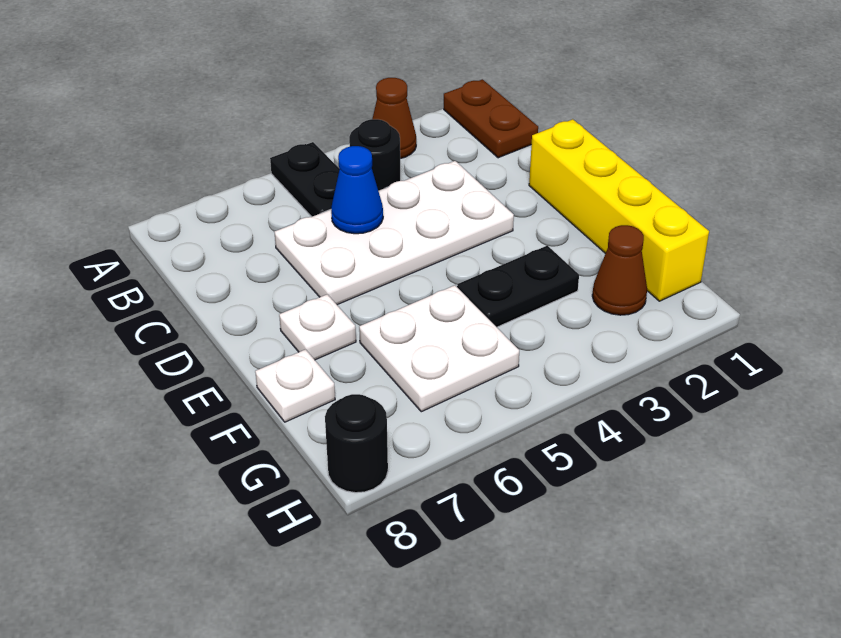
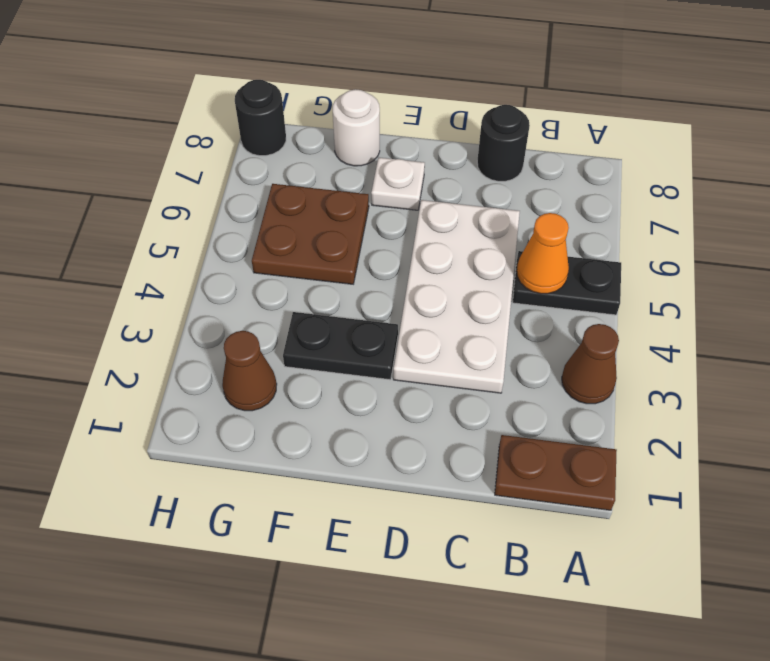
black round brick B4 level 1 -> black round brick C8 level 1
none -> orange cone B5 level 2
blue cone C5 level 2 -> none
yellow brick D1:G1 level 1 -> none
black plate F3:F4 level 1 -> black plate E3:F3 level 1
white plate F5:G6 level 1 -> brown plate F5:G6 level 1
white plate F8 level 1 -> white round brick F8 level 1

